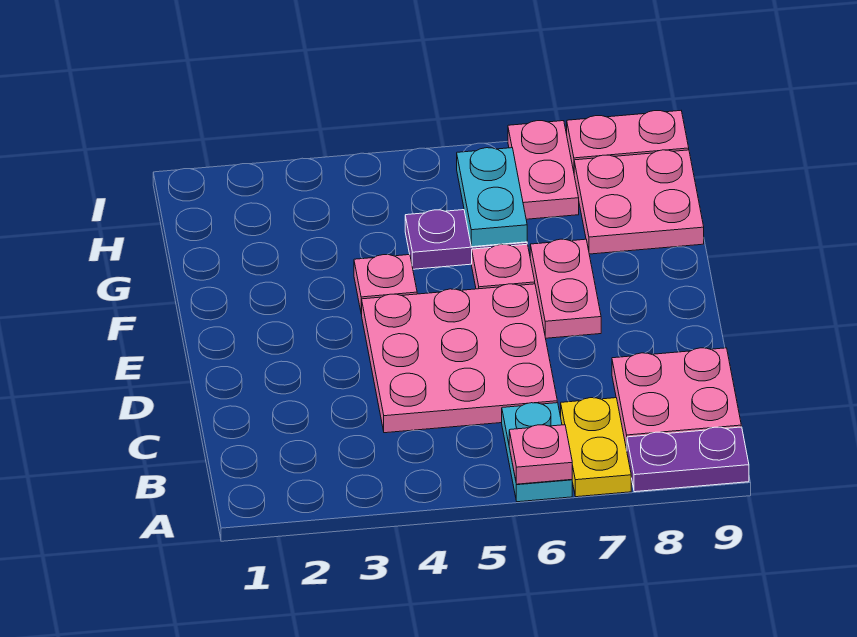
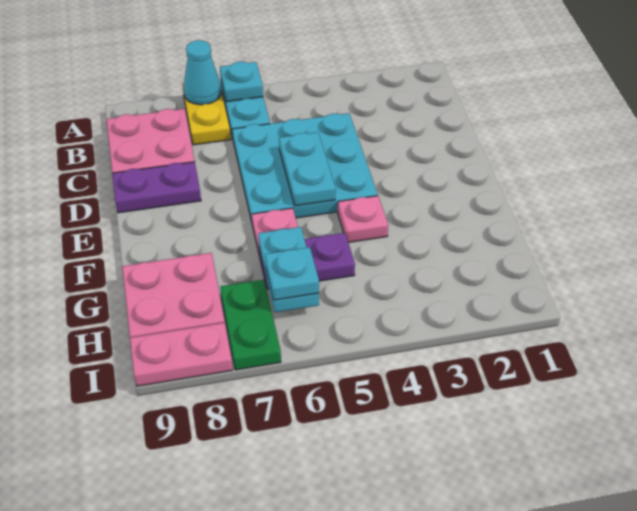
pink plate A6 level 2 -> cyan plate A6 level 2
none -> cyan cone A7 level 2
purple plate A8:A9 level 1 -> purple plate D8:D9 level 1
pink plate C4:E6 level 1 -> cyan plate C4:E6 level 1
none -> cyan plate D5:E5 level 2
pink plate E7:F7 level 1 -> none
none -> cyan plate H6 level 3
pink plate H7:I7 level 1 -> green plate H7:I7 level 1

